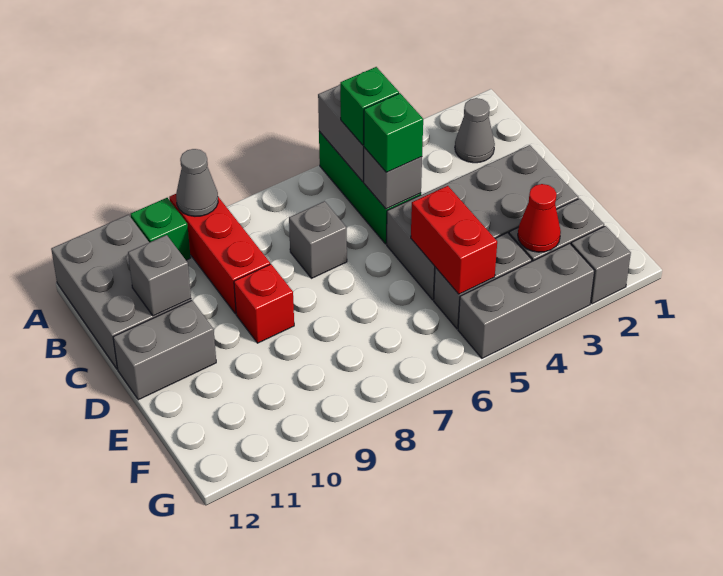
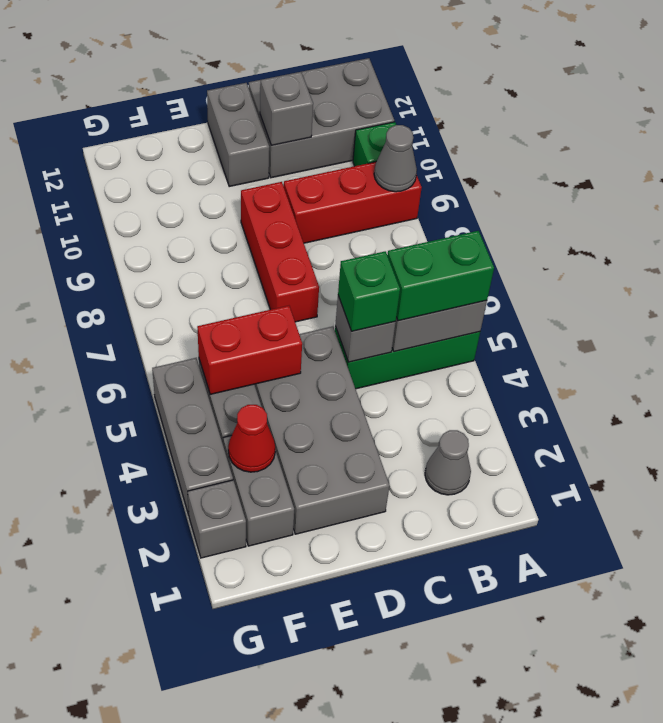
green brick B5 level 3 -> green brick A5:B5 level 3
grey brick C7 level 1 -> none
red brick D9 level 1 -> red brick D7:D9 level 1

